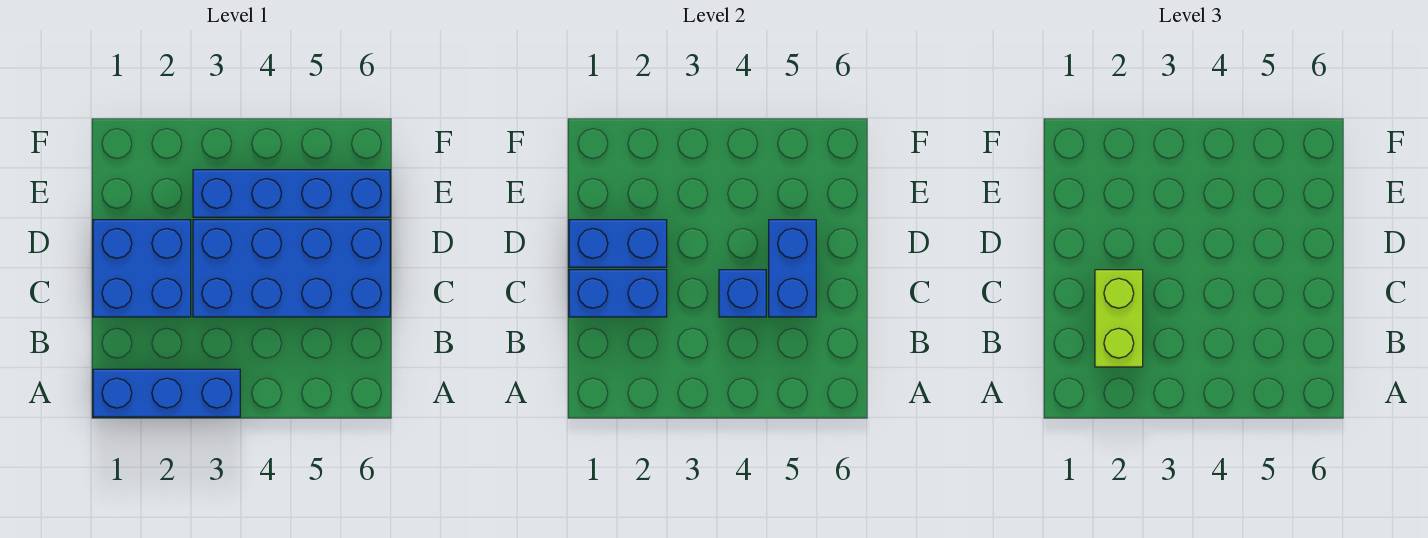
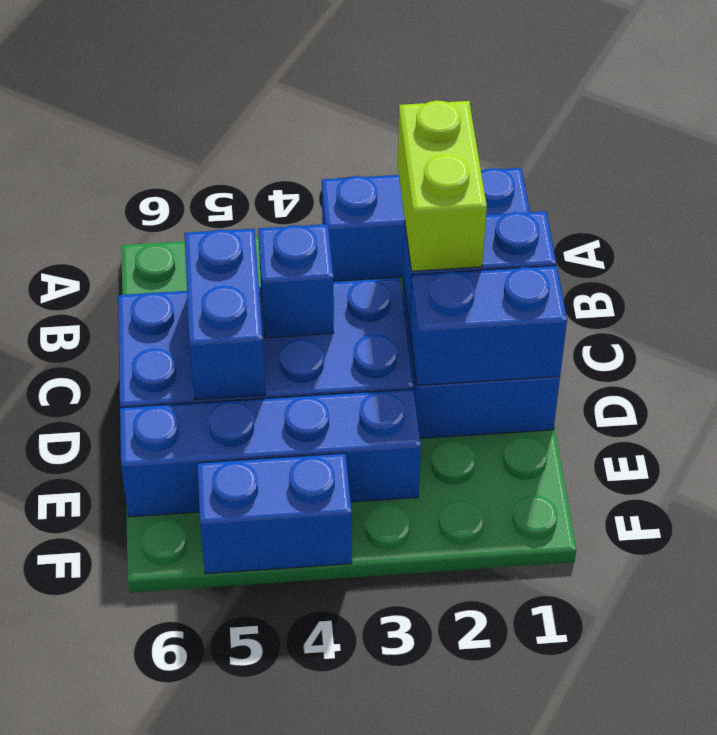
none -> blue brick F4:F5 level 1

